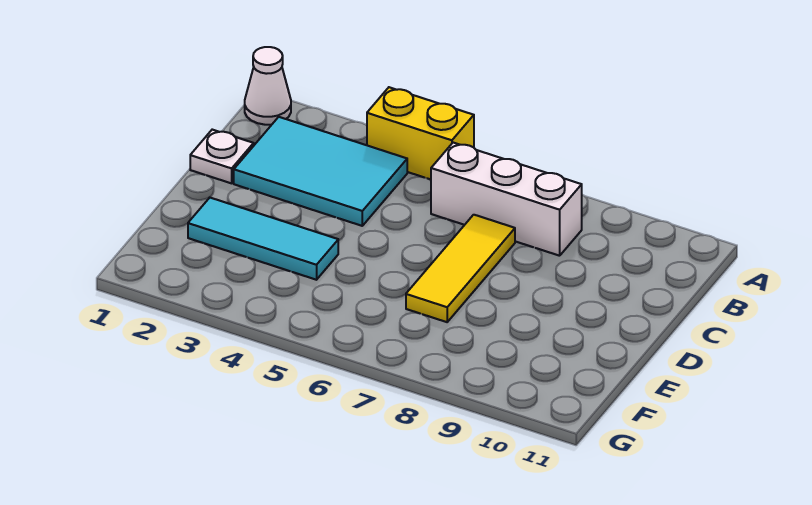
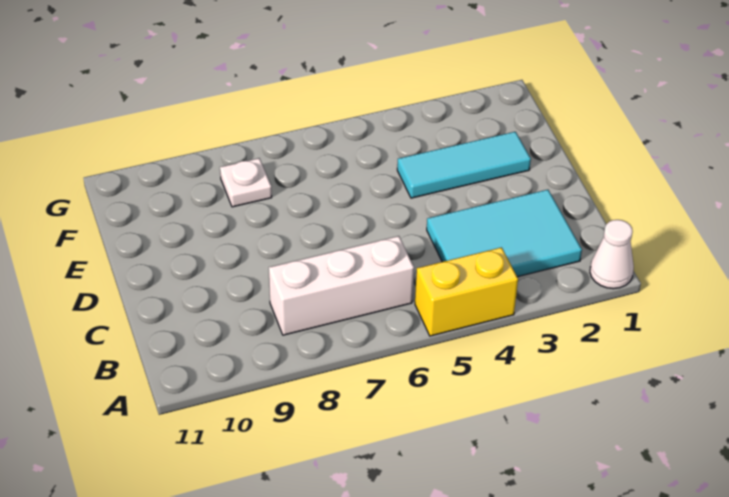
white plate C1 level 1 -> white plate F8 level 1
yellow tile C7:E7 level 1 -> none

